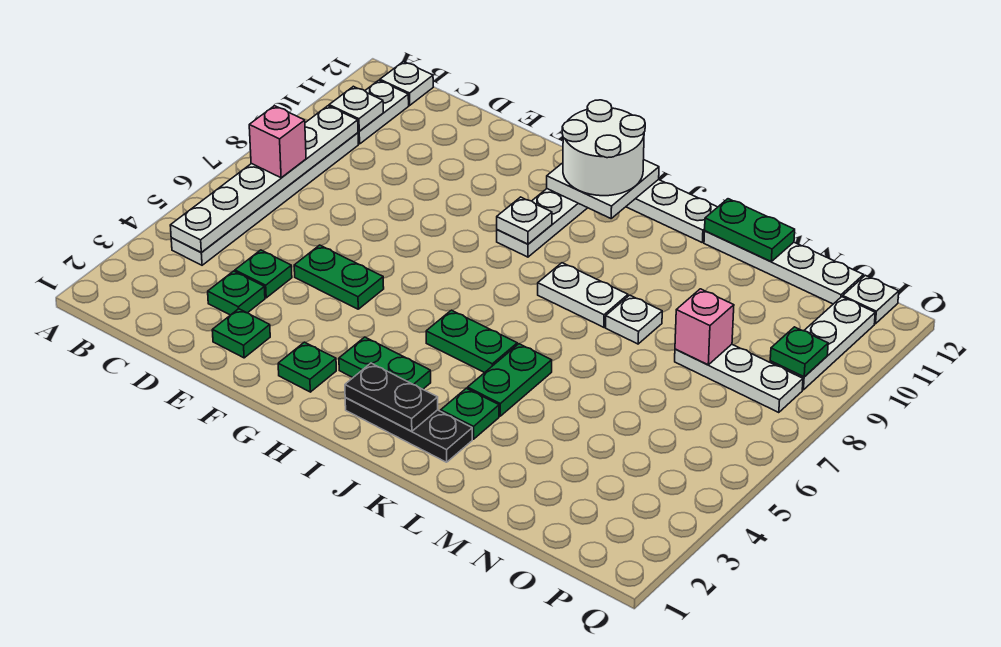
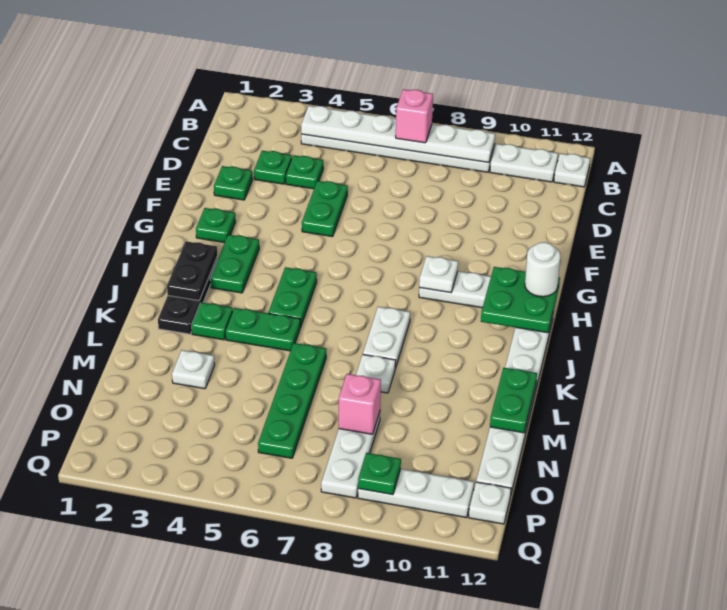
white plate B10 level 2 -> white plate M3 level 1
white plate H11:I12 level 2 -> green plate H11:I12 level 2
white round brick H11:I12 level 3 -> white round brick H12 level 3
none -> green plate L6:O6 level 1

